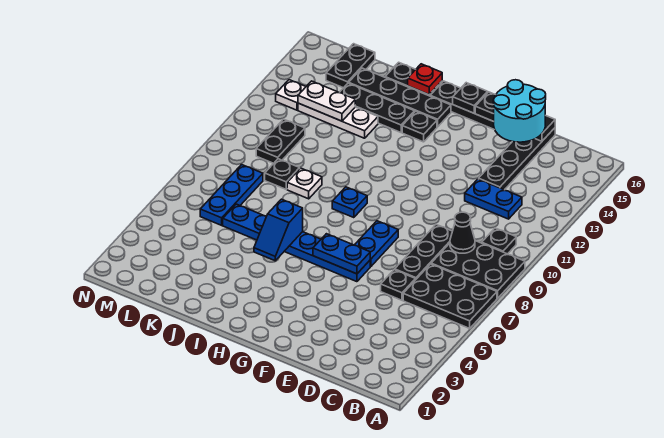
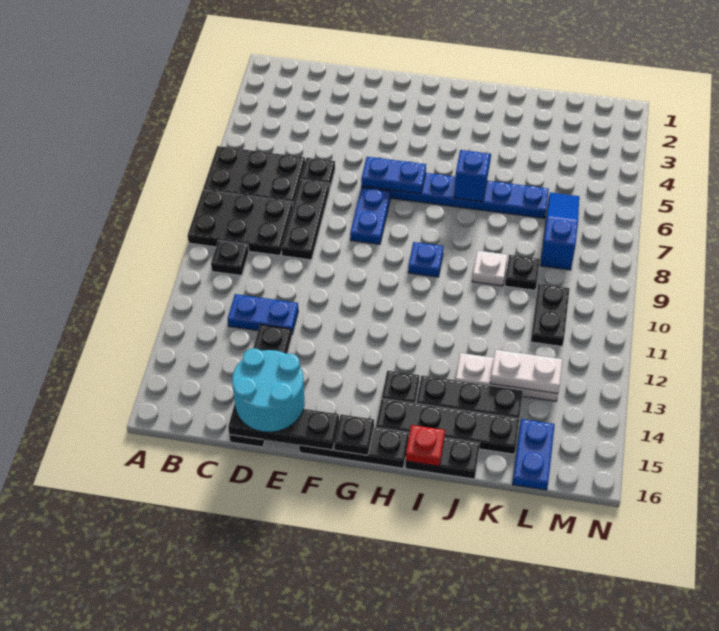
black cone C9 level 2 -> none
blue plate L6:L8 level 1 -> blue slope L6:L8 level 1 top 8
black plate L15:L16 level 1 -> blue plate L15:L16 level 1
white plate M13 level 1 -> none

